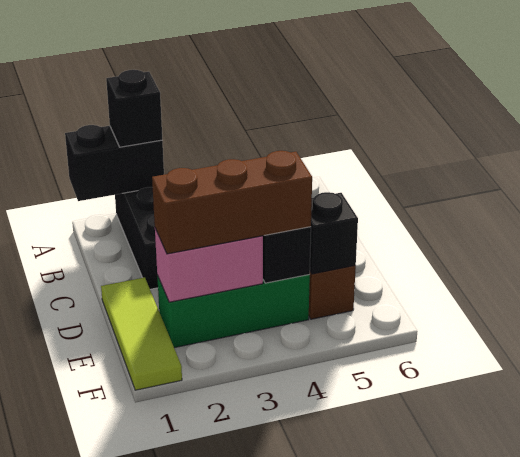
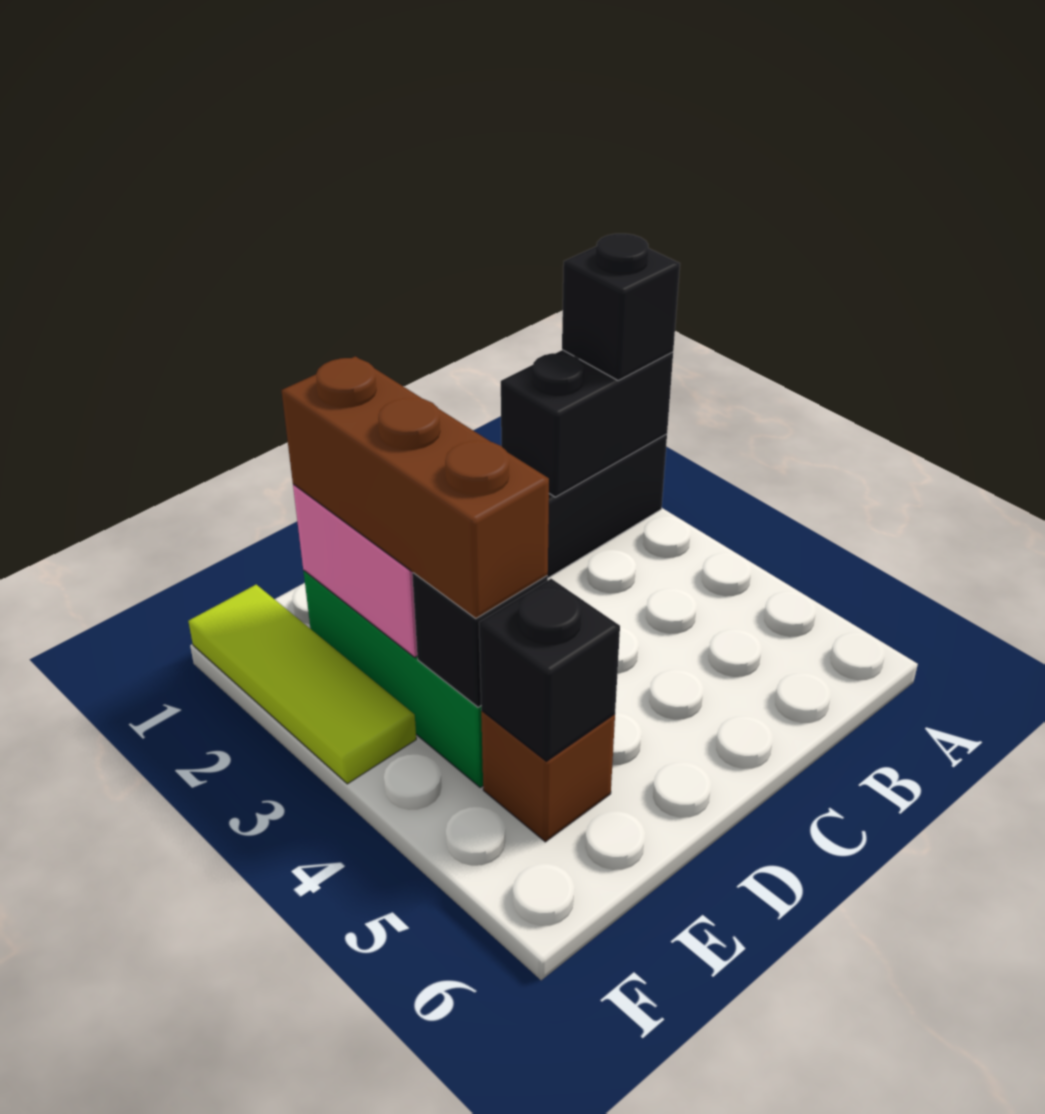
black brick A1:A2 level 2 -> black brick A2:B2 level 2
lime tile D1:F1 level 1 -> lime tile F1:F3 level 1

